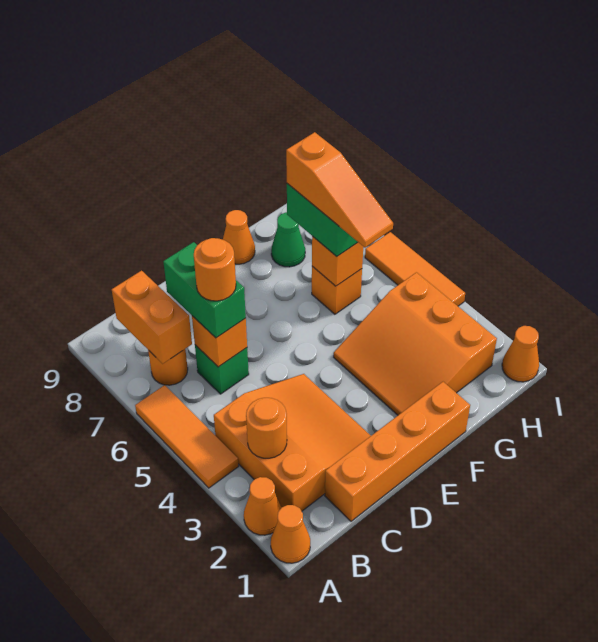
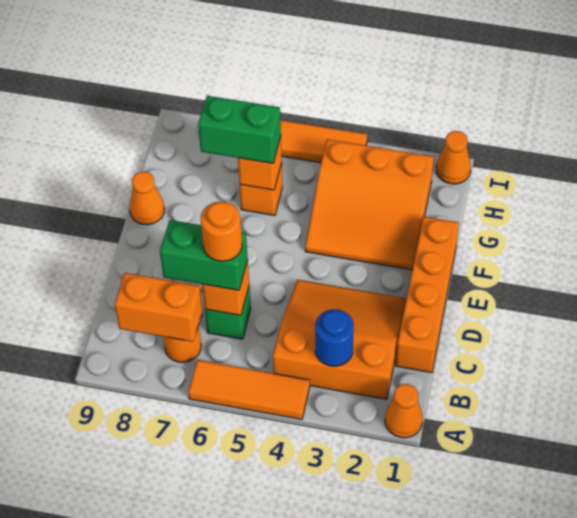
orange cone A2 level 1 -> none
orange round brick B3 level 2 -> blue round brick B3 level 2
orange slope G5:G7 level 4 top 7 -> none
green cone G8 level 1 -> none

